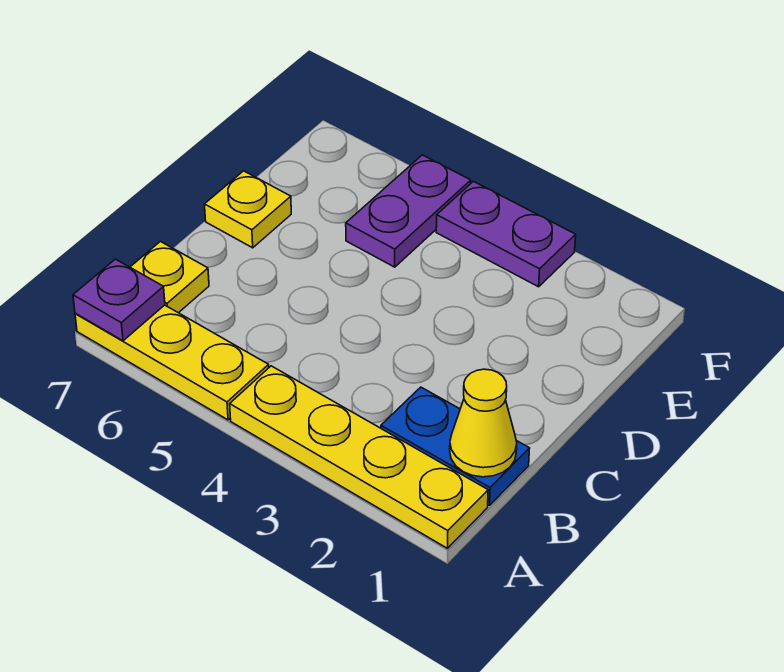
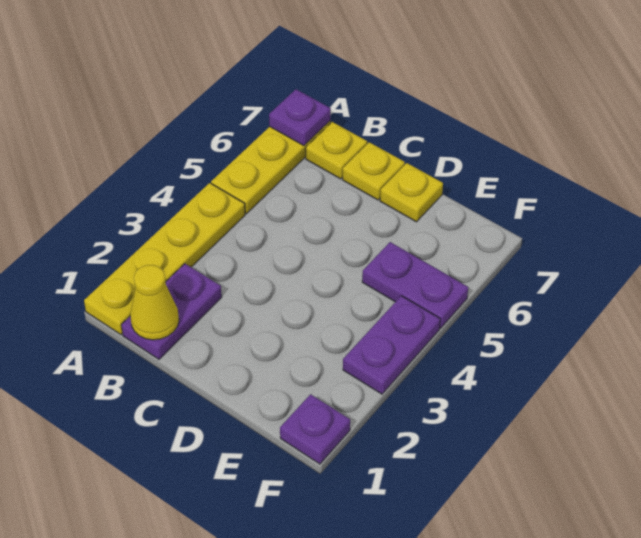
blue plate B1:B2 level 1 -> purple plate B1:B2 level 1
none -> yellow plate C7 level 1
none -> purple plate F1 level 1

